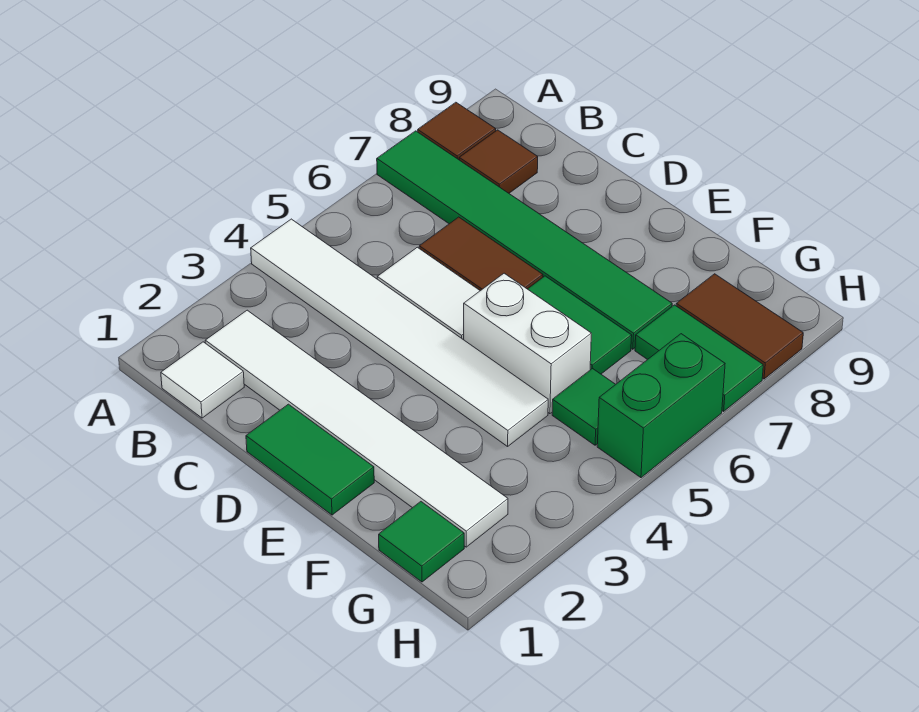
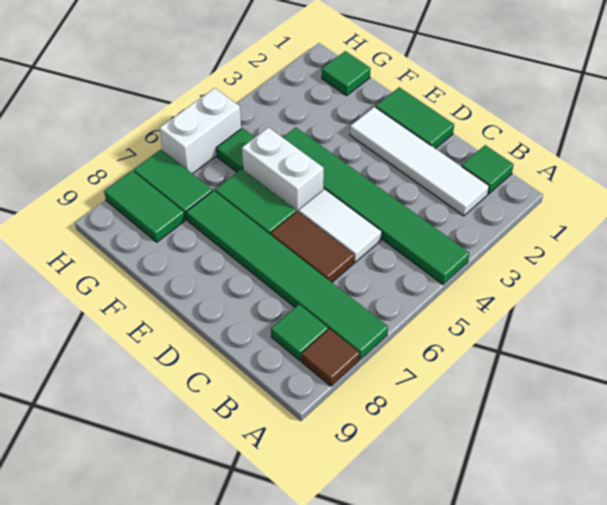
white tile A4:F4 level 1 -> green tile A4:F4 level 1
white tile B1 level 1 -> green tile B1 level 1
white tile B2:G2 level 1 -> white tile B2:E2 level 1
brown tile B8 level 1 -> green tile B8 level 1
brown tile G8:H8 level 1 -> green tile G8:H8 level 1
green brick H5:H6 level 1 -> white brick H5:H6 level 1

